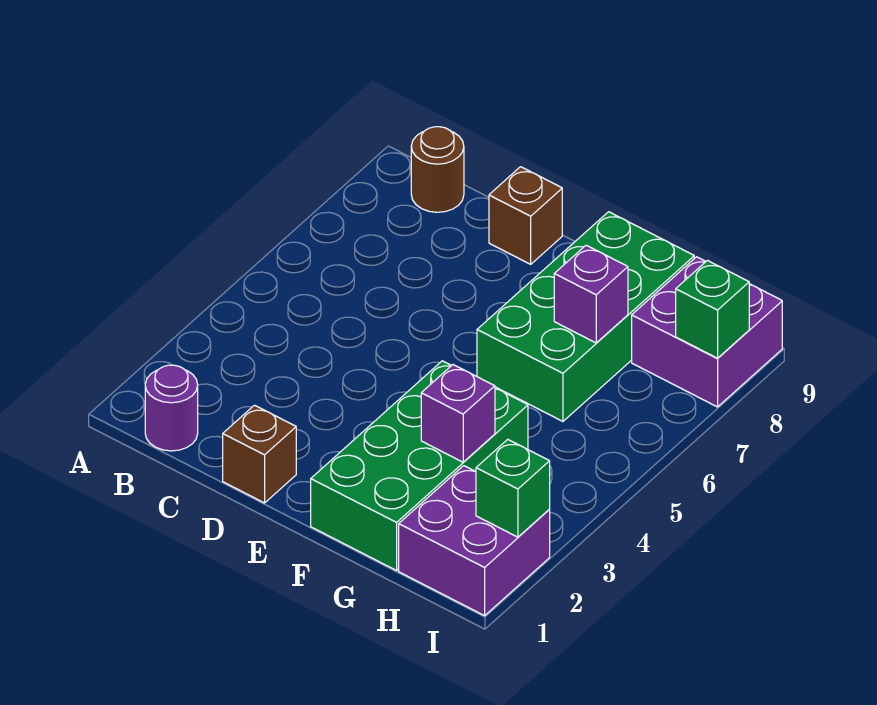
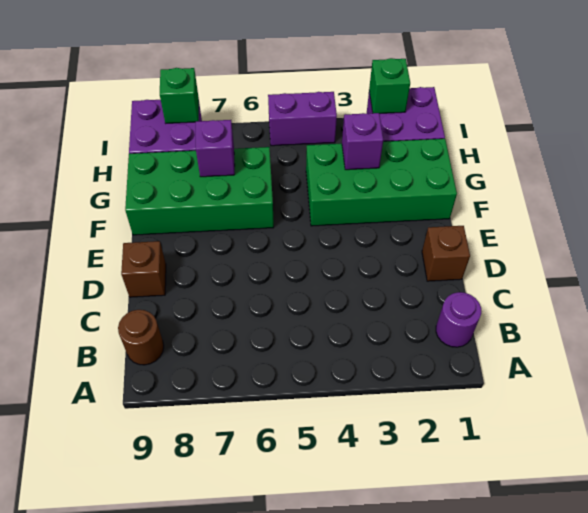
none -> purple brick I4:I5 level 1

